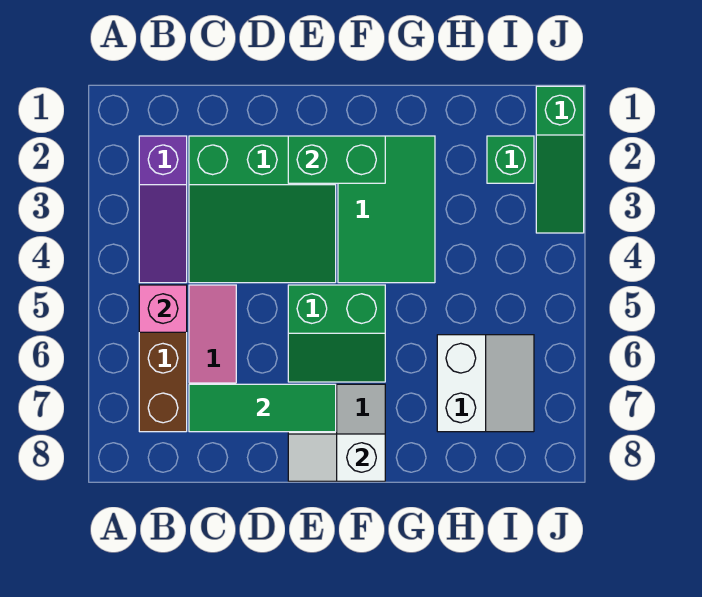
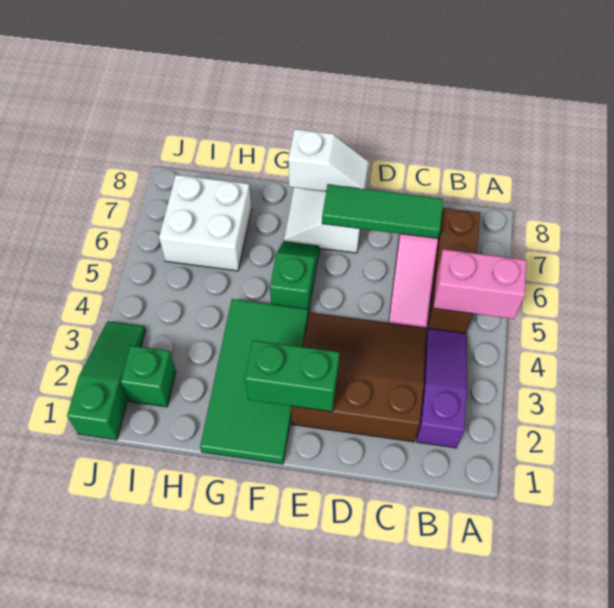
pink brick B5 level 2 -> pink brick A5:B5 level 2
green slope C2:E4 level 1 top 2 -> brown slope C2:E4 level 1 top 2
green slope E5:F6 level 1 top 5 -> green slope F5:F6 level 1 top 5
green tile F2:G4 level 1 -> green tile F1:G4 level 1
white slope H6:I7 level 1 top H -> white brick H6:I7 level 1

